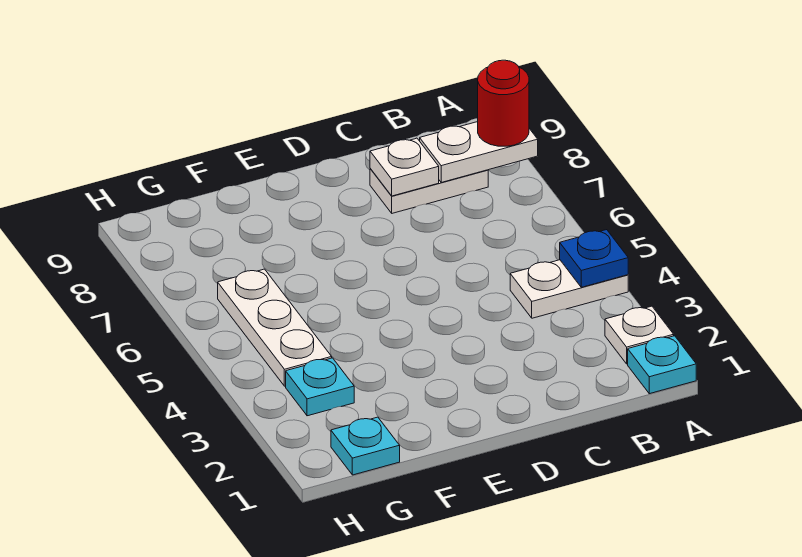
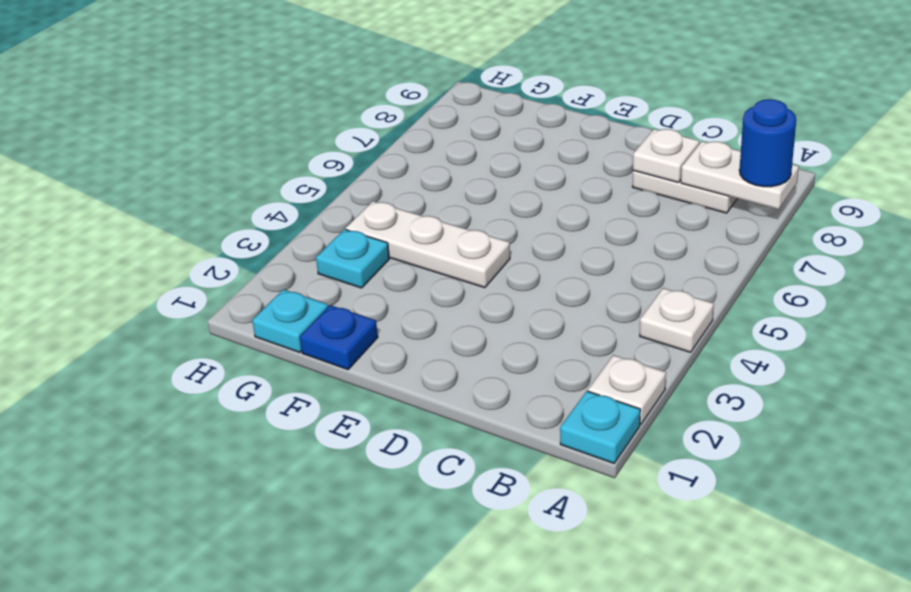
white plate A4:B4 level 1 -> white plate A4 level 1
blue plate A4 level 2 -> blue plate F1 level 1
red round brick A8 level 3 -> blue round brick A8 level 3
white plate G4:G6 level 1 -> white plate E4:G4 level 1

